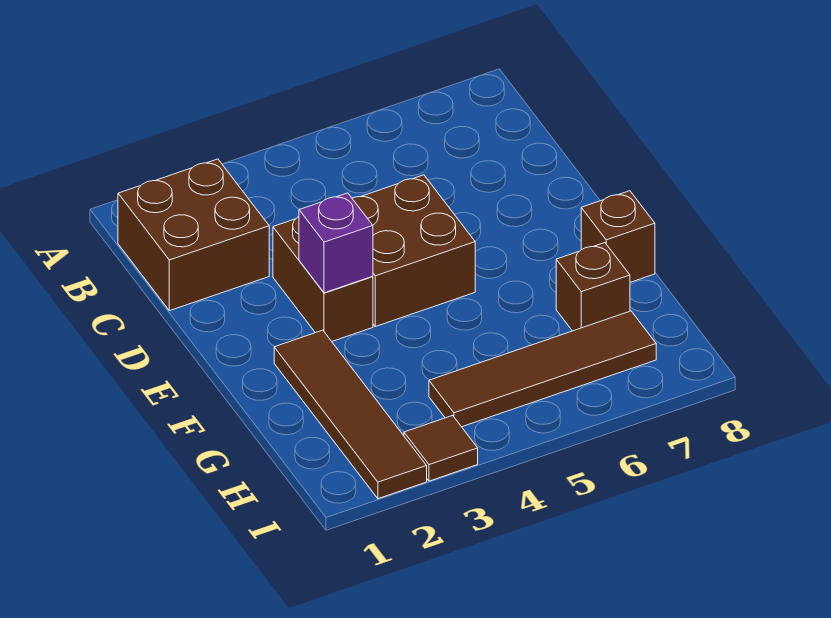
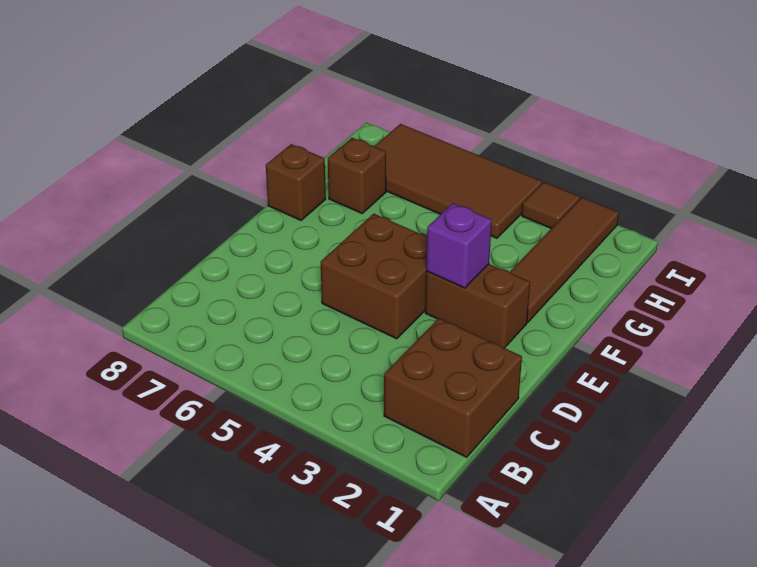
brown brick D3:E3 level 1 -> brown brick E2:E3 level 1
brown tile H4:H7 level 1 -> brown tile H4:I7 level 1

